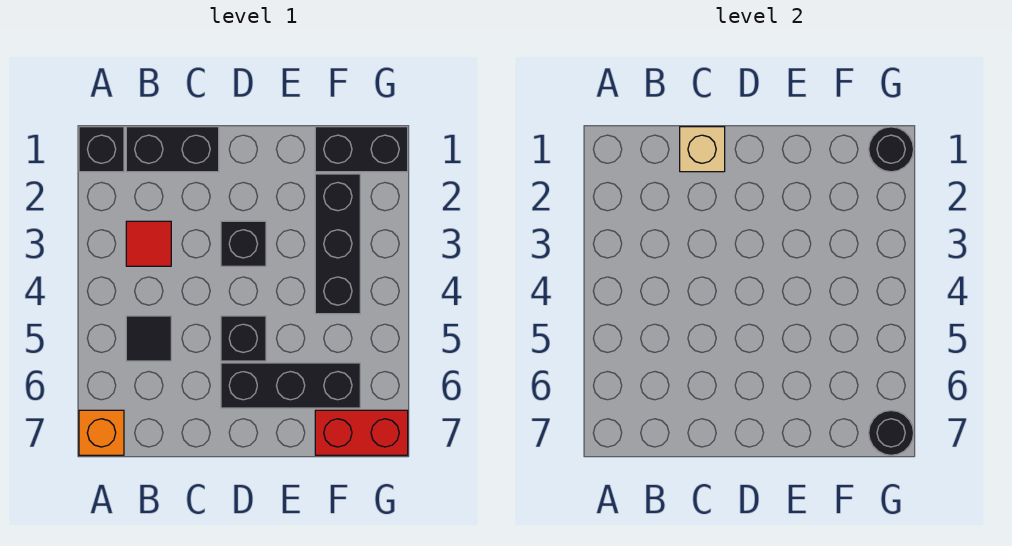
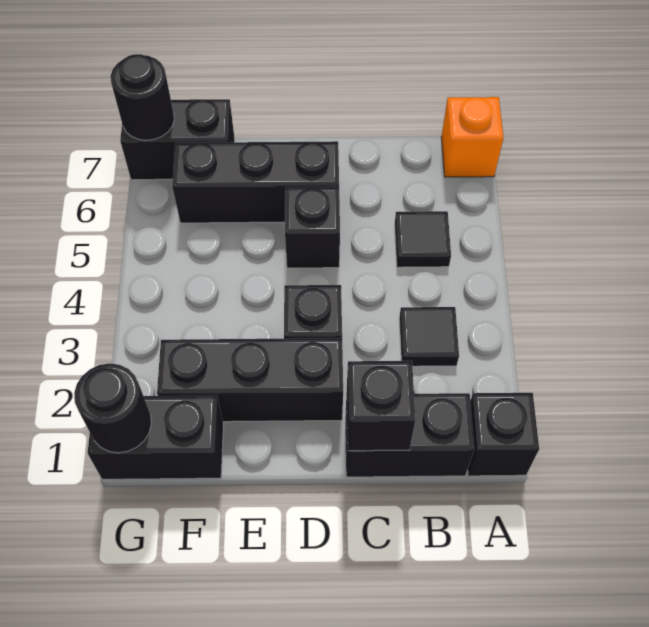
red tile B3 level 1 -> black tile B3 level 1
tan brick C1 level 2 -> black brick C1 level 2
black brick F2:F4 level 1 -> black brick D2:F2 level 1
red brick F7:G7 level 1 -> black brick F7:G7 level 1

